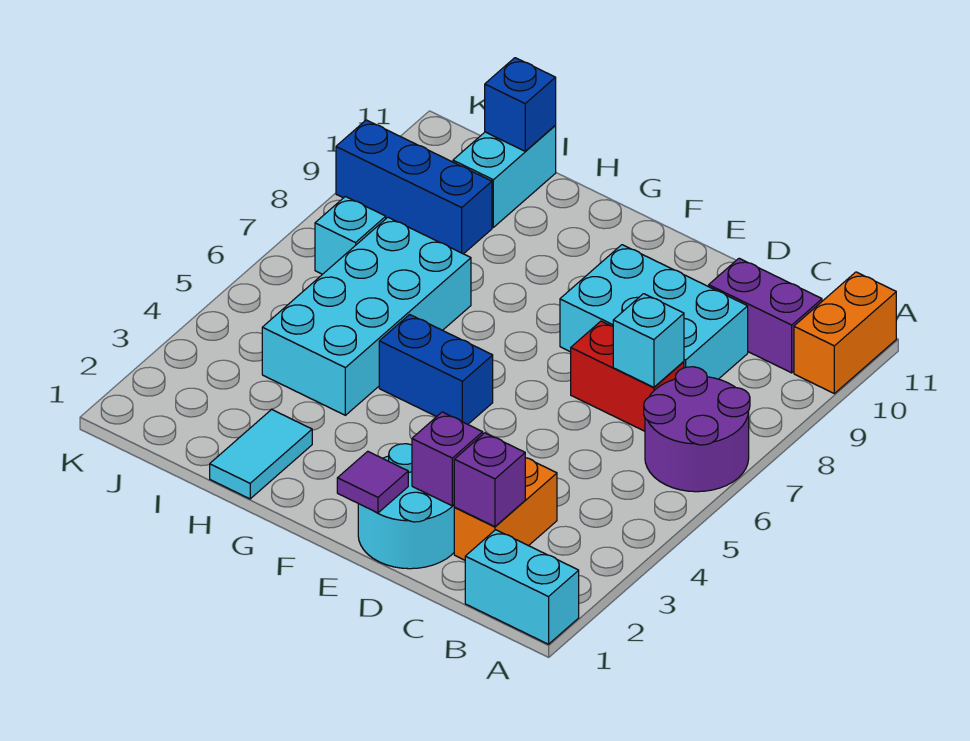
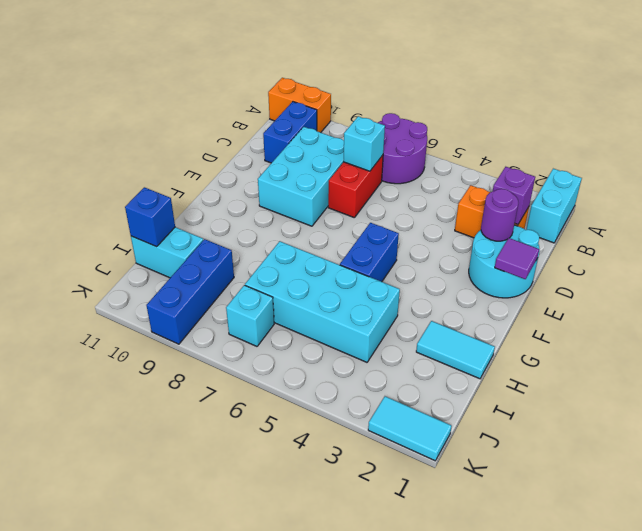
purple brick B10:C10 level 1 -> blue brick B10:C10 level 1
purple brick D2 level 2 -> purple round brick D2 level 2
none -> cyan tile K1:K2 level 1

